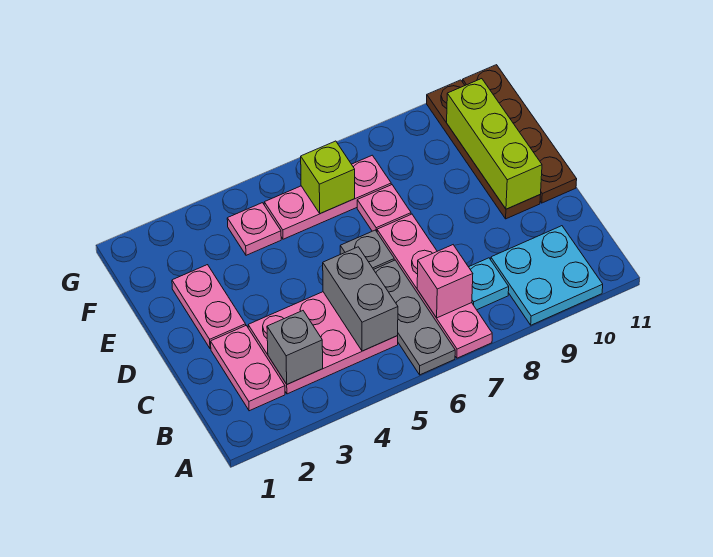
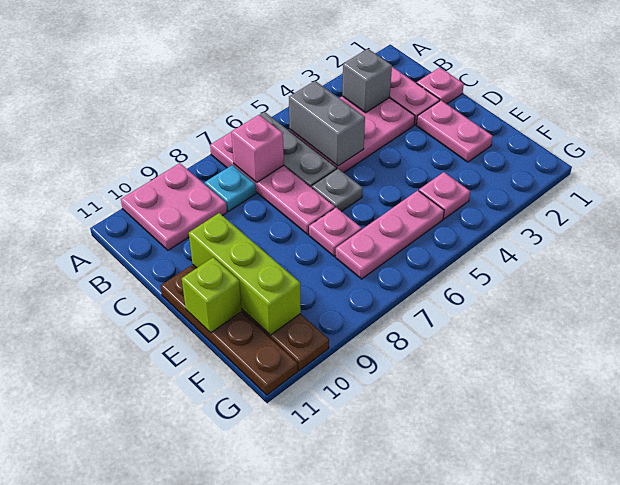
cyan plate A9:B10 level 1 -> pink plate A9:B10 level 1
none -> pink plate C1 level 1
lime brick F6 level 2 -> lime brick E11 level 2

